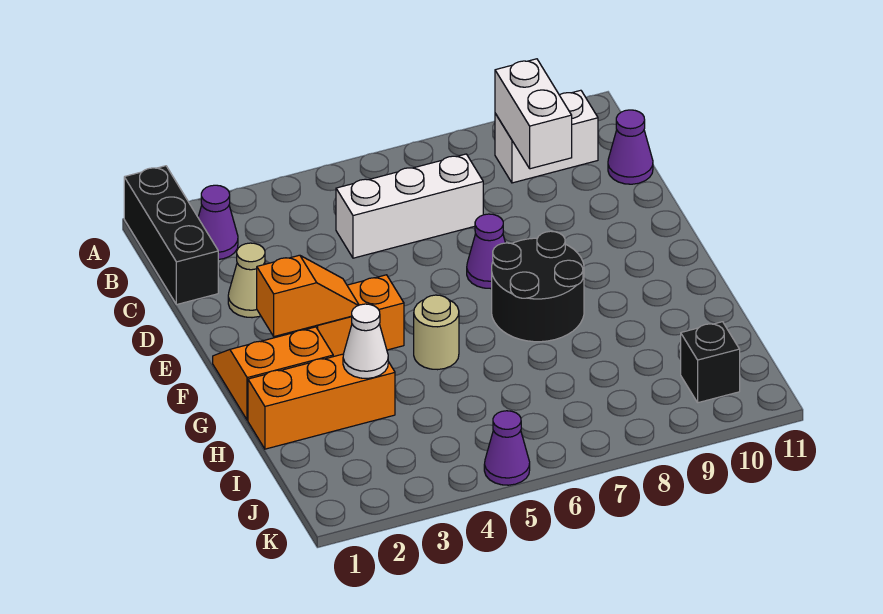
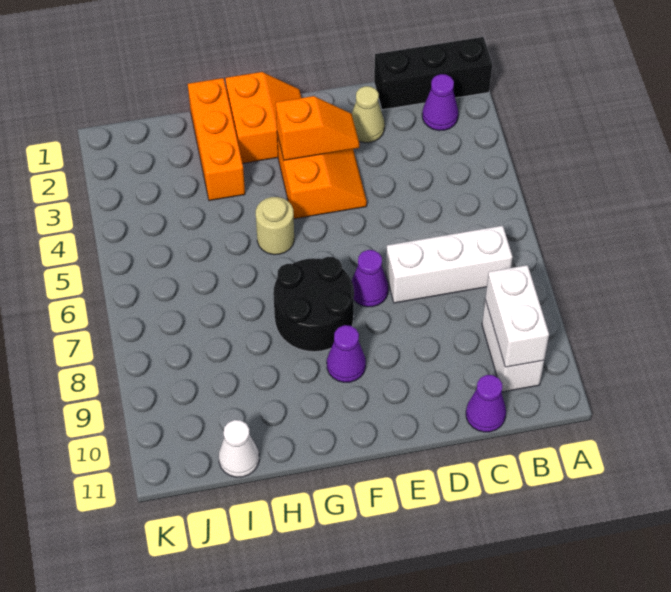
white brick B9:C9 level 2 -> white brick B9:B10 level 2
white brick C5:C7 level 1 -> white brick B7:D7 level 1
orange slope F2:F3 level 2 top 2 -> orange slope E3:F3 level 2 top F
white cone H3 level 2 -> white cone I11 level 1
black brick J10 level 1 -> none
purple cone K5 level 1 -> purple cone F9 level 1

